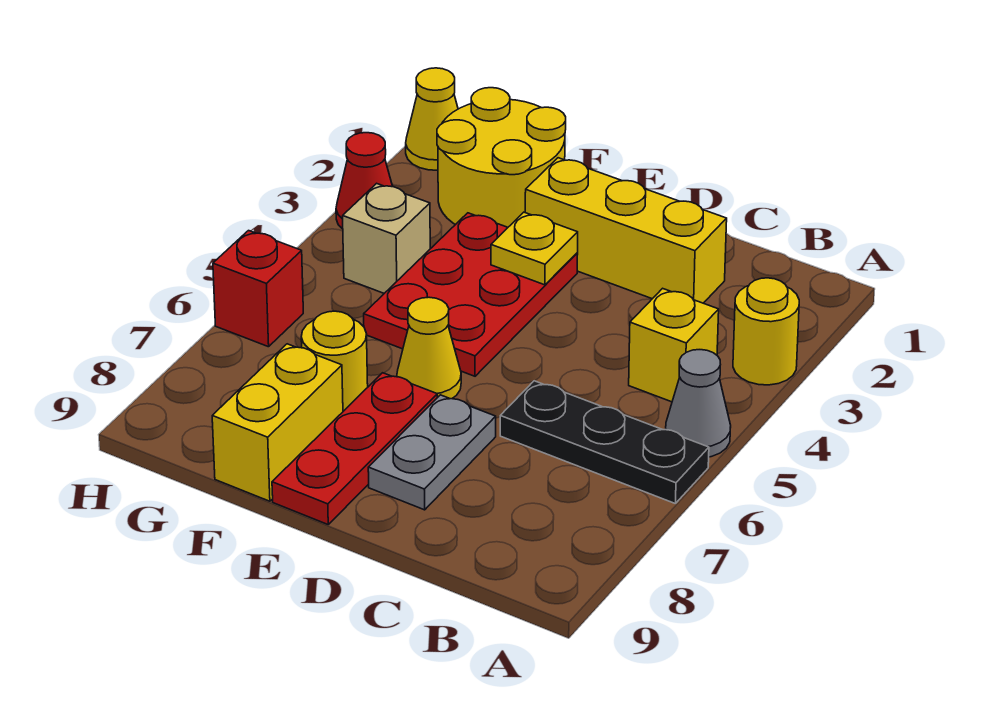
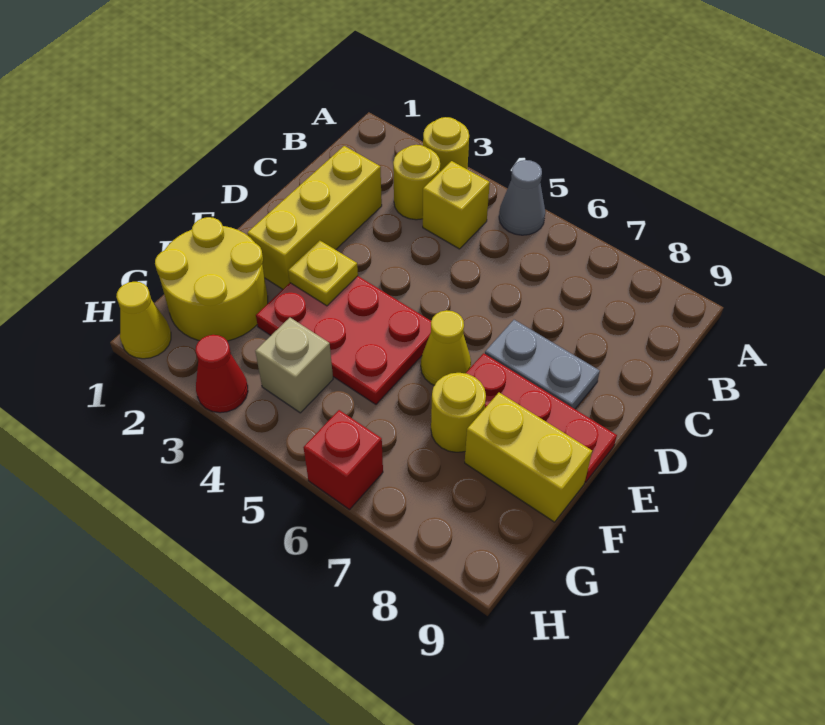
black plate A6:C6 level 1 -> none
none -> yellow round brick B3 level 1

